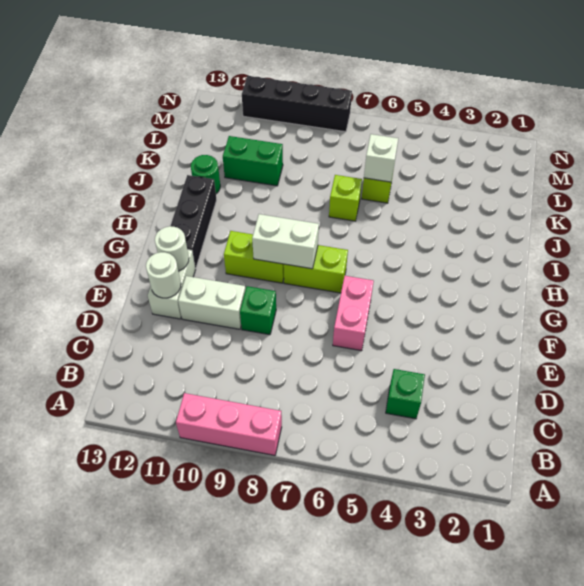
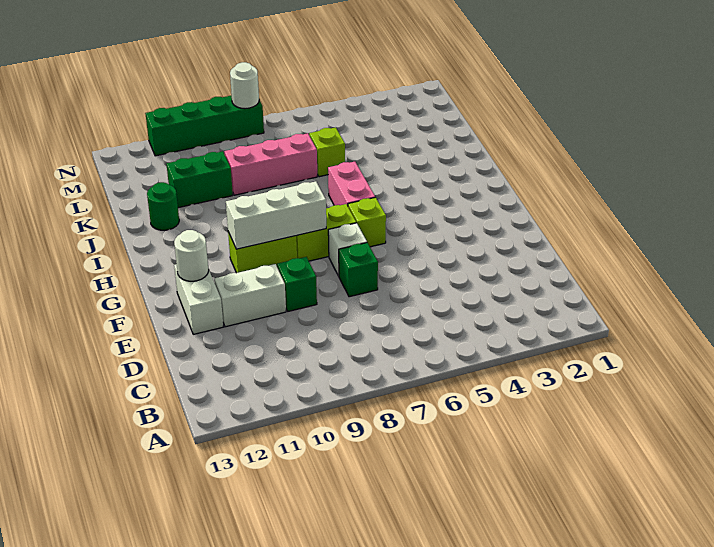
pink brick A8:A10 level 1 -> pink brick K7:K9 level 1
green brick C4 level 1 -> green brick E7 level 1
pink brick E6:F6 level 1 -> pink brick H6:I6 level 1
white round brick E12 level 2 -> white round brick N8 level 2
white brick G8:G9 level 2 -> white brick G8:G10 level 2
black brick G12:I12 level 1 -> none
lime brick J7 level 1 -> lime brick G6 level 1
white brick K6 level 2 -> white brick F7 level 1
black brick N8:N11 level 1 -> green brick N8:N11 level 1

